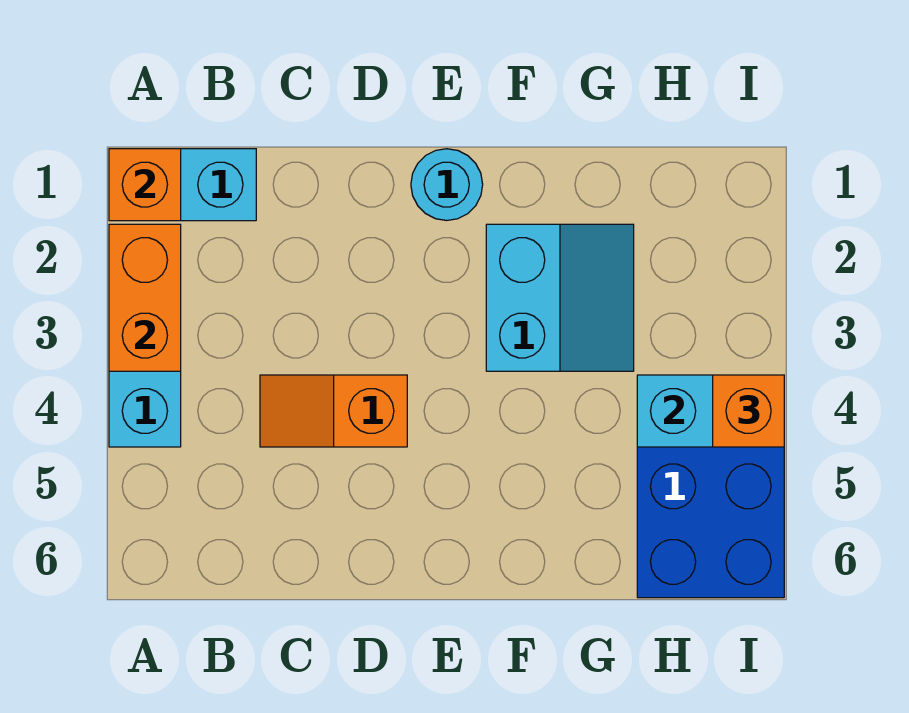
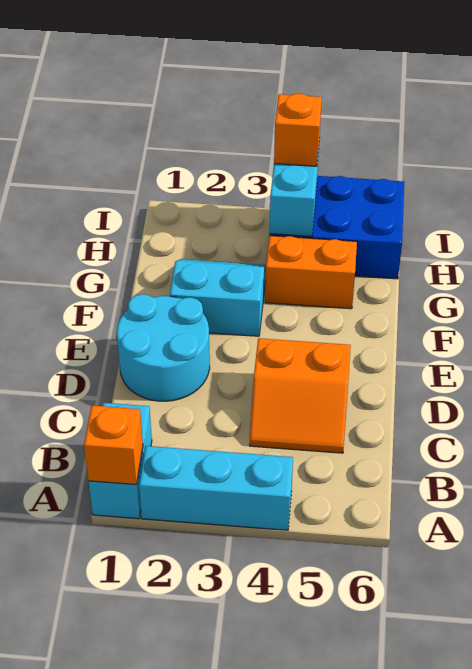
orange brick A2:A3 level 2 -> orange brick G4:G5 level 1
orange slope C4:D4 level 1 top D -> orange slope C4:D5 level 1 top D
cyan round brick E1 level 1 -> cyan round brick D1:E2 level 1

